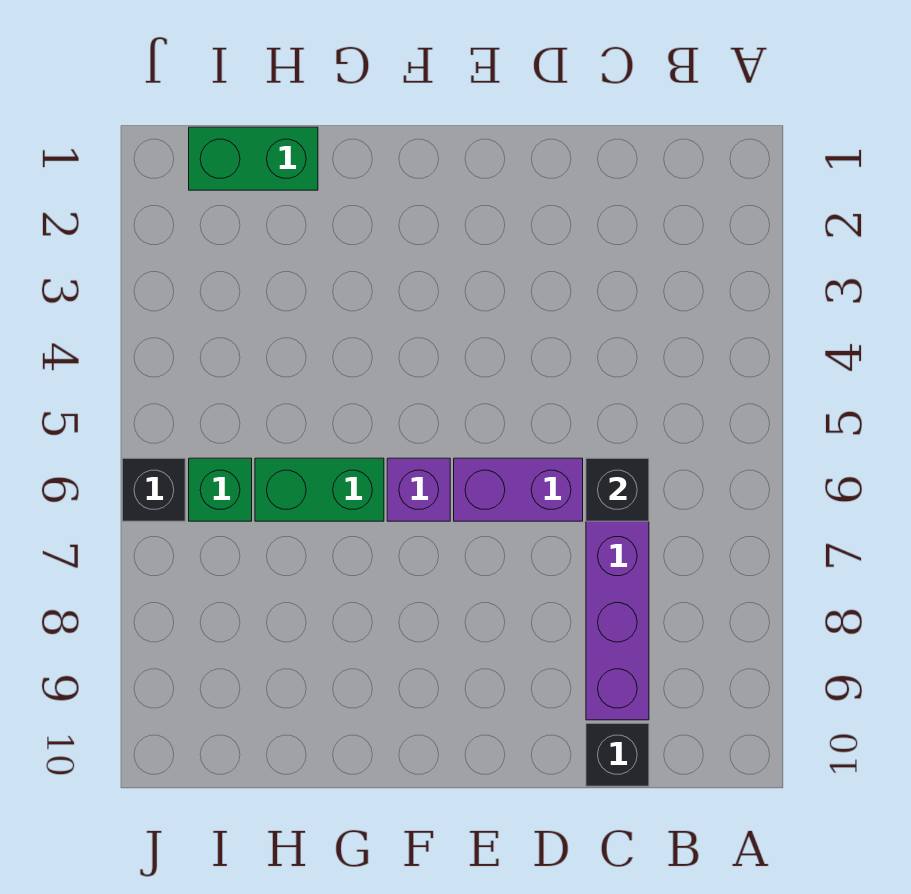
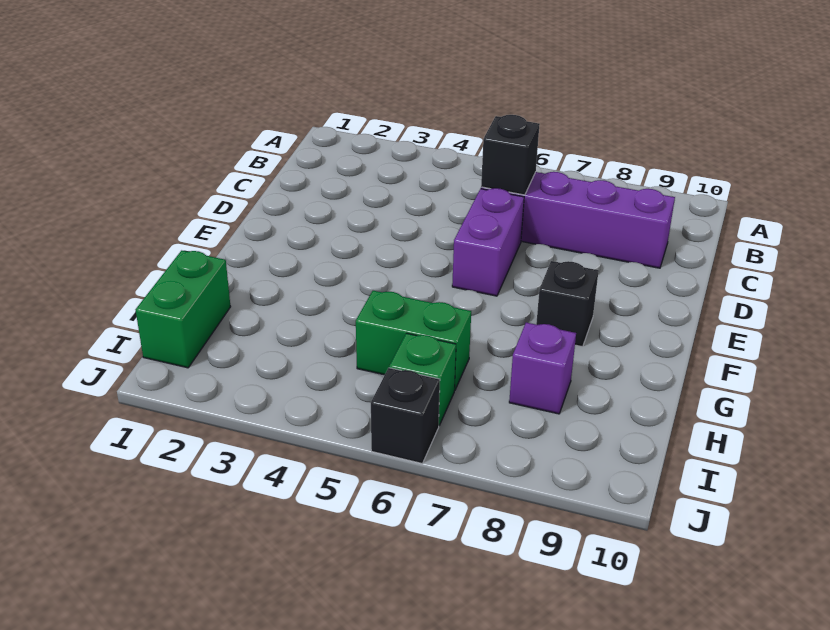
black brick C10 level 1 -> black brick F8 level 1
purple brick F6 level 1 -> purple brick H8 level 1
green brick G6:H6 level 1 -> green brick H5:H6 level 1

